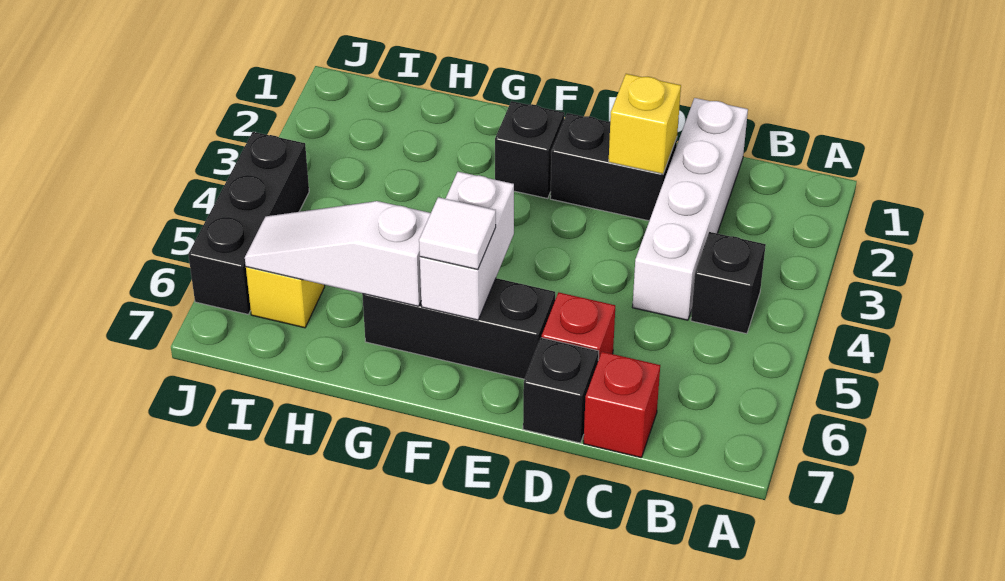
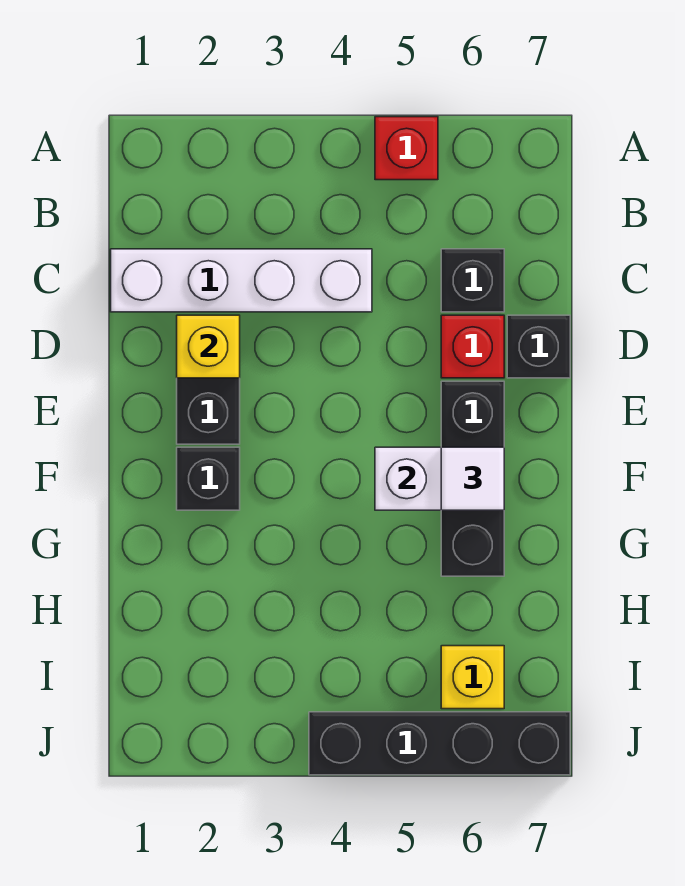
black brick B4 level 1 -> black brick C6 level 1
red brick C7 level 1 -> red brick A5 level 1
white slope G6:I6 level 2 top G -> none
black brick J4:J6 level 1 -> black brick J4:J7 level 1

